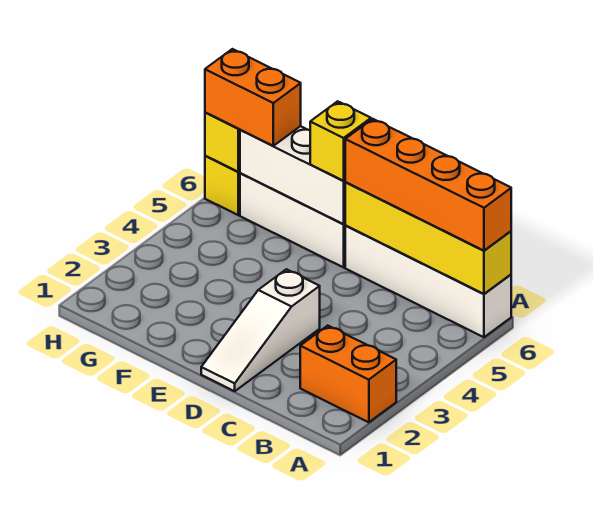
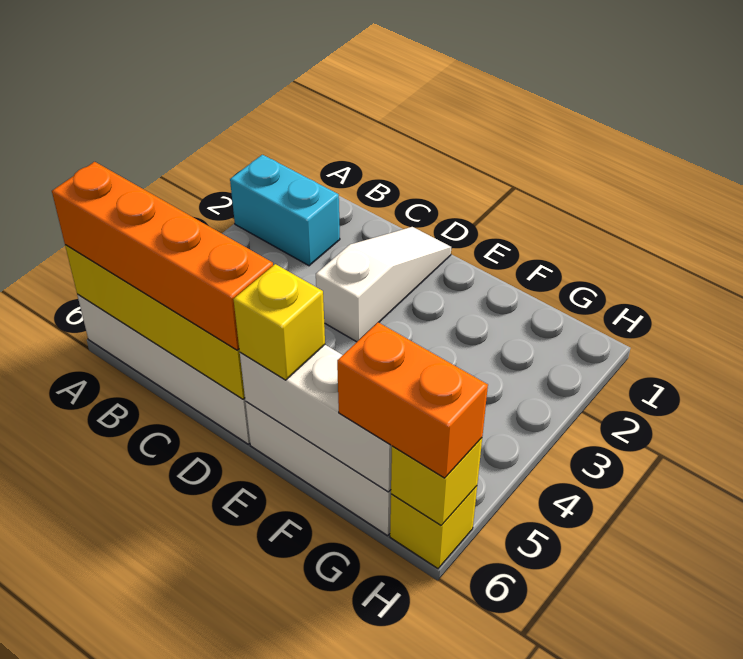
orange brick A2:B2 level 1 -> cyan brick A2:B2 level 1

